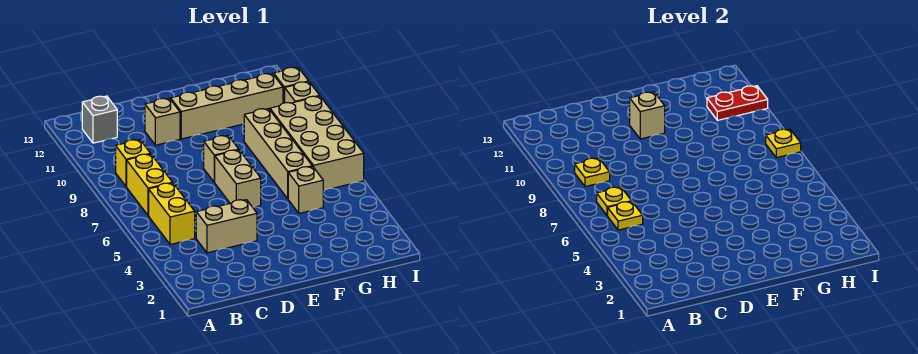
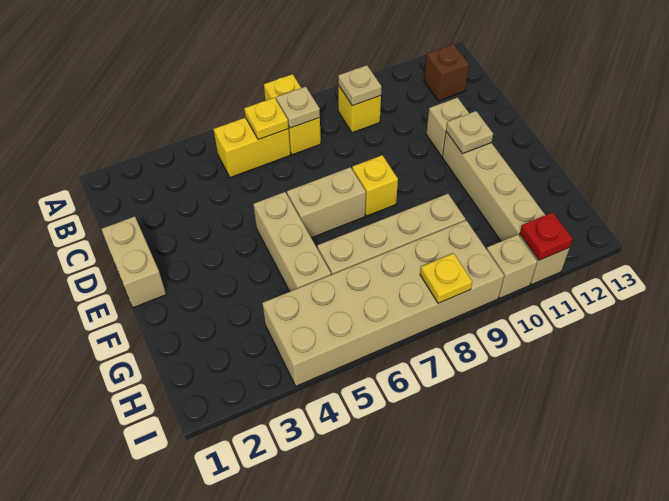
yellow brick B7:B8 level 1 -> yellow brick A7:B7 level 1
yellow plate B7 level 2 -> tan plate B7 level 2
yellow plate B9 level 2 -> tan plate B9 level 2
grey brick B12 level 1 -> brown brick B12 level 1
tan brick C4:D4 level 1 -> tan brick D1:E1 level 1
tan brick E8 level 1 -> yellow brick E8 level 1
tan brick E11 level 2 -> tan plate E11 level 2
tan brick G5 level 1 -> tan brick E5:G5 level 1
tan brick H6:I9 level 1 -> tan brick H4:I9 level 1
red plate H11:I11 level 2 -> red plate I11 level 2

